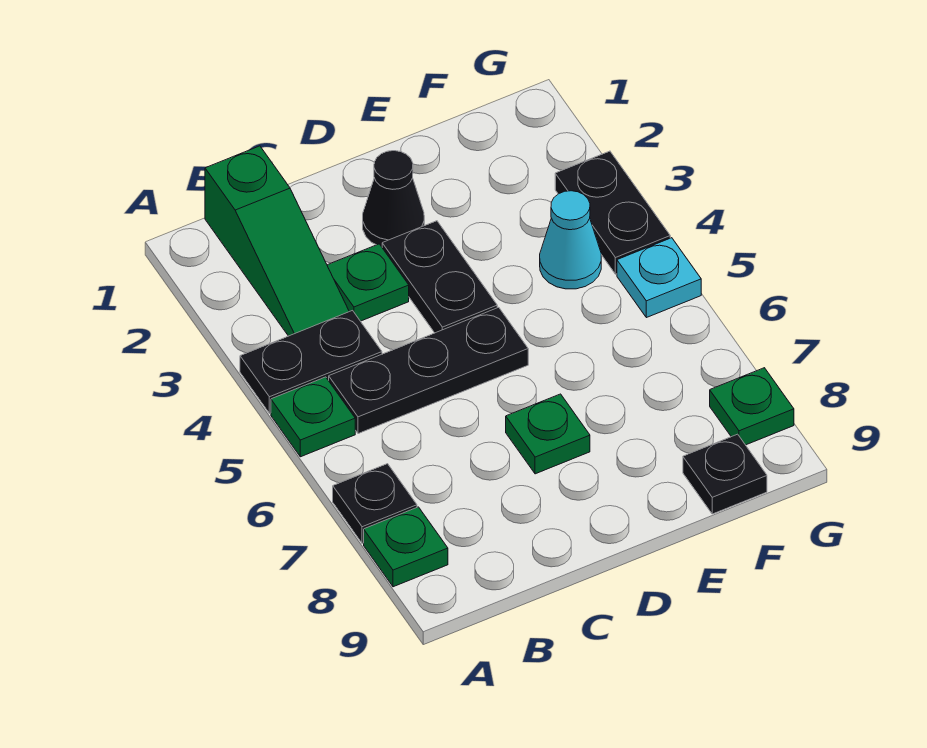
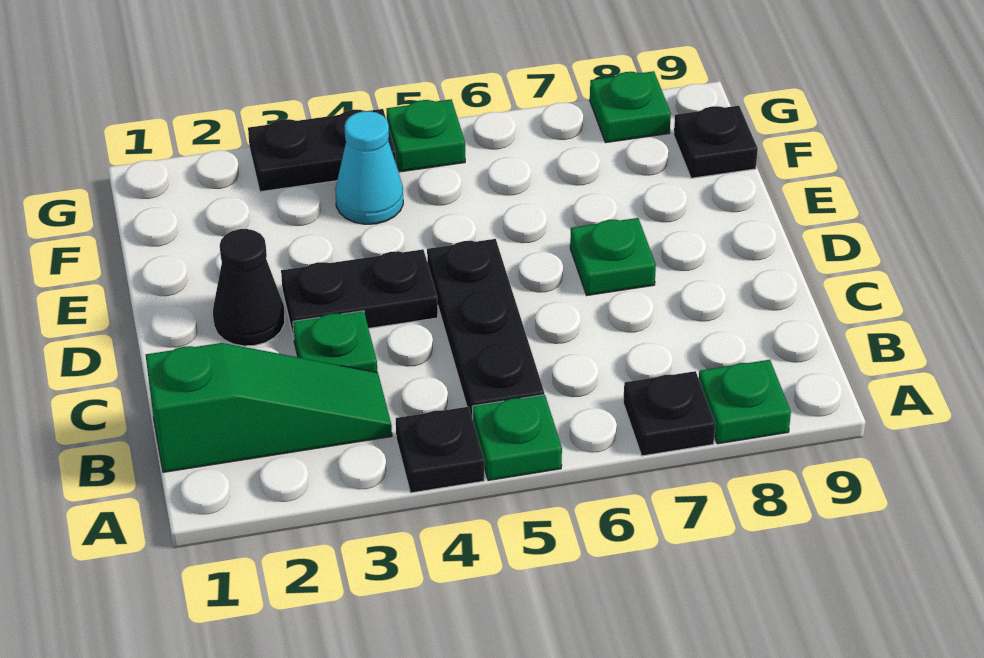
black plate A4:B4 level 1 -> black plate A4 level 1
cyan plate G5 level 1 -> green plate G5 level 1

